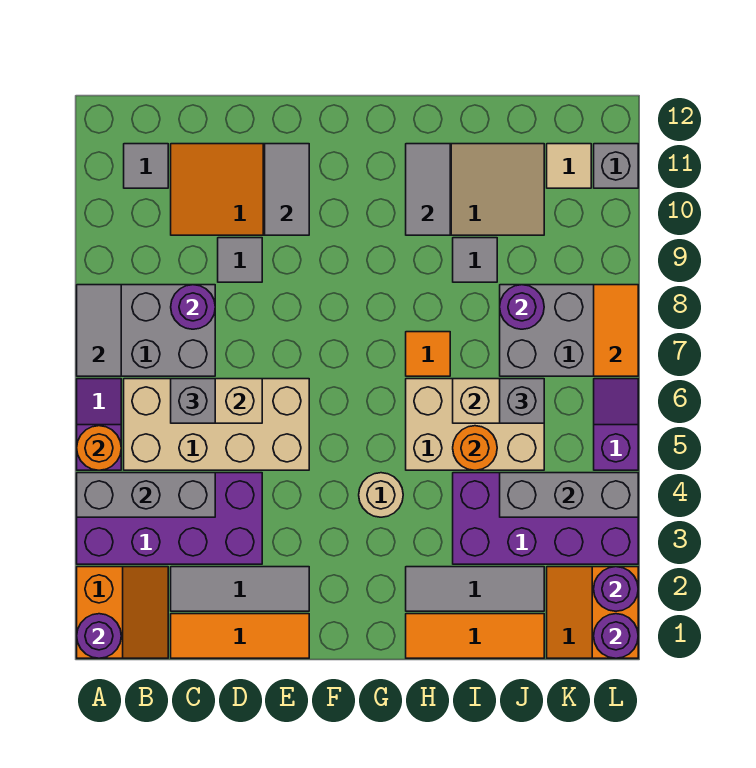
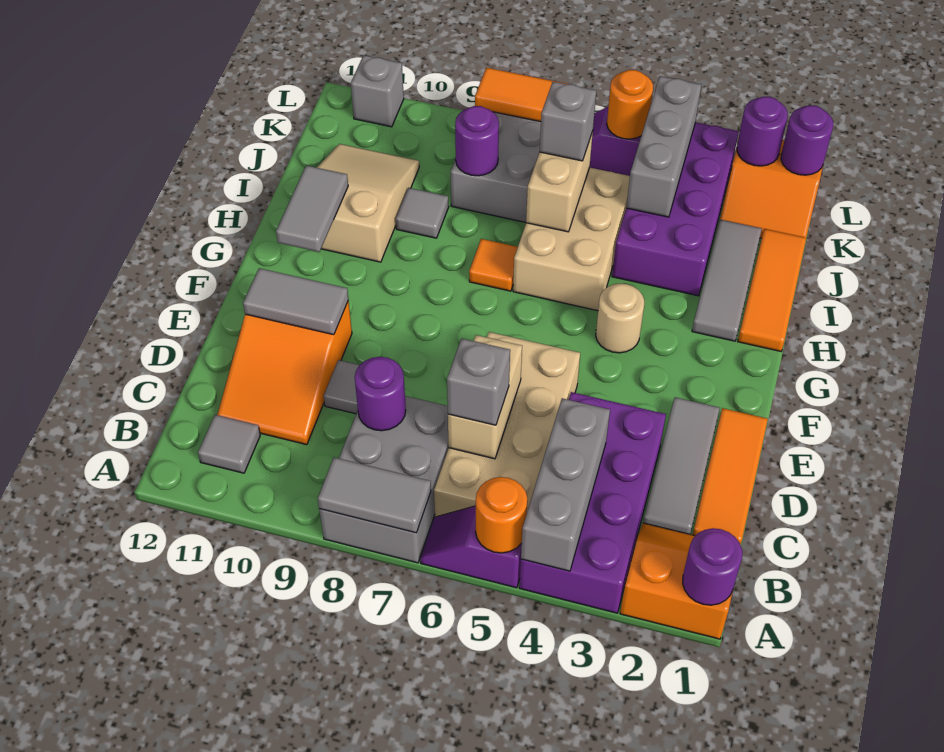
grey tile H10:H11 level 2 -> grey tile G11:H11 level 2
orange round brick I5 level 2 -> orange round brick L5 level 2
tan tile K11 level 1 -> none

